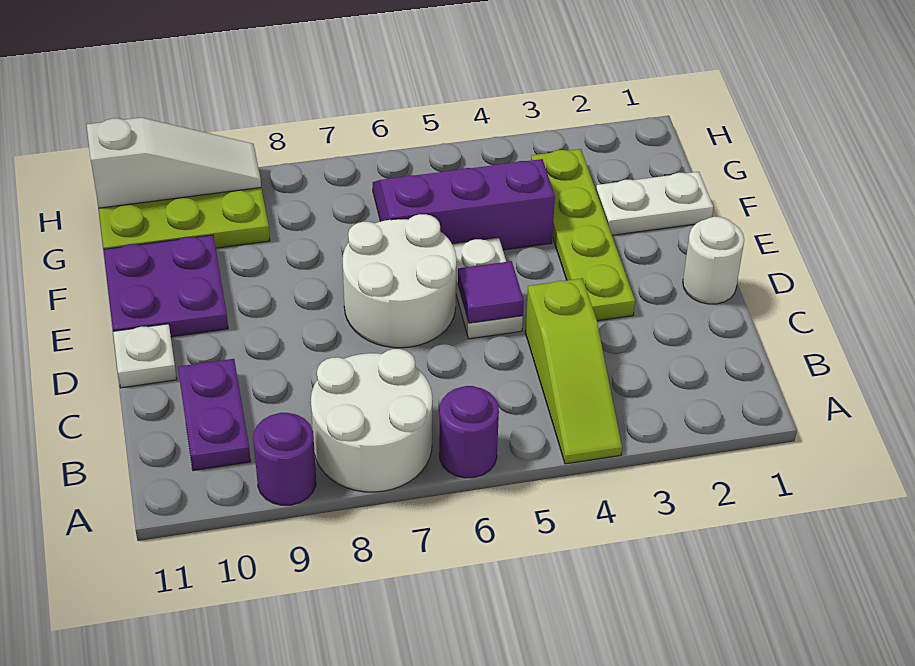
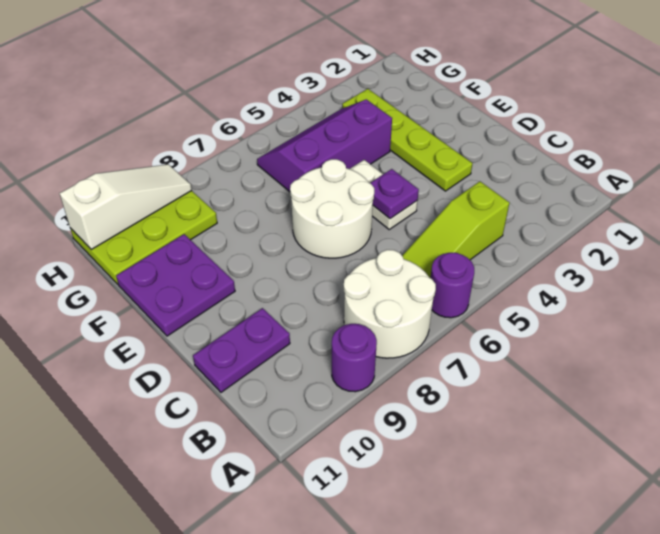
lime slope A4:C4 level 1 top C -> lime slope B4:B6 level 1 top 4
purple plate B10:C10 level 1 -> purple plate C10:C11 level 1
white round brick D1 level 1 -> none
purple tile D5 level 2 -> purple plate D5 level 2
white plate D11 level 1 -> none
white plate F1:F2 level 1 -> none

